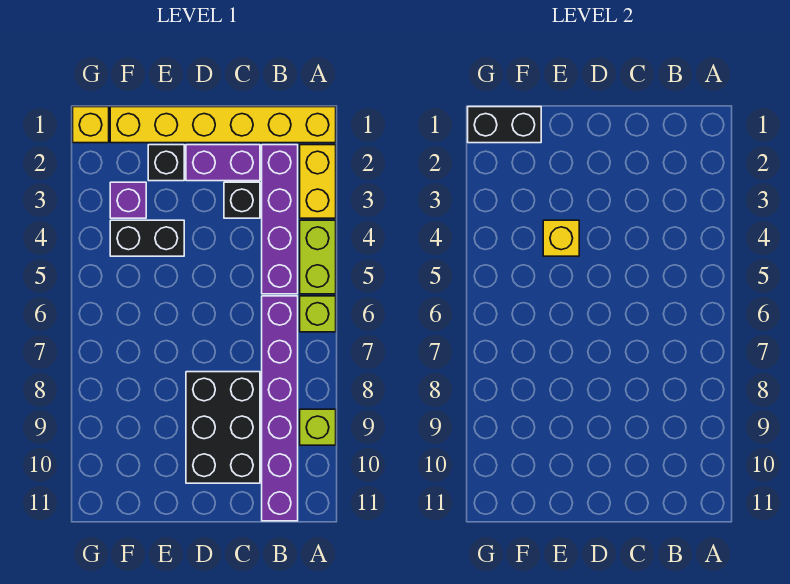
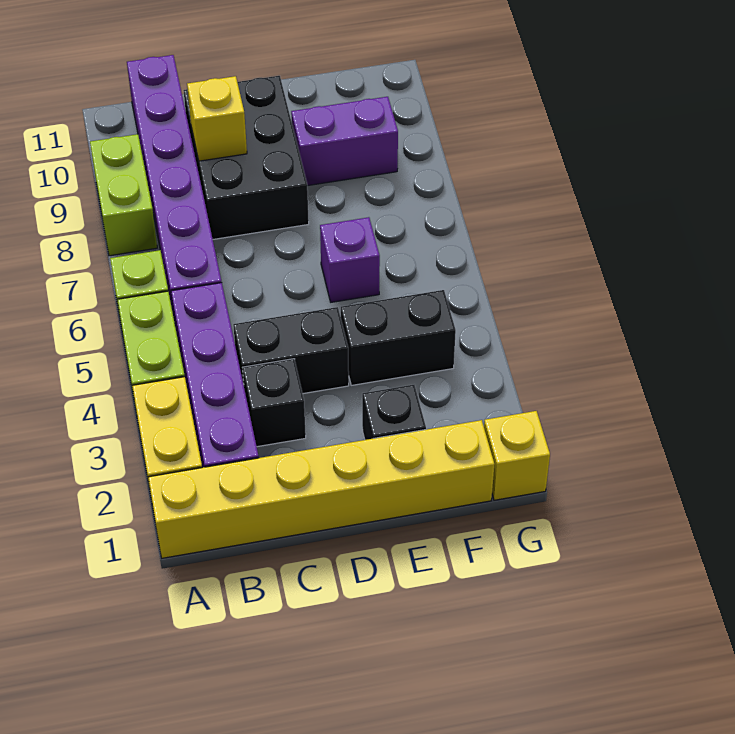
lime brick A9 level 1 -> lime brick A8:A9 level 1
purple brick C2:D2 level 1 -> purple brick E9:F9 level 1
yellow brick E4 level 2 -> yellow brick C9 level 2
black brick F1:G1 level 2 -> black brick C4:D4 level 1
purple brick F3 level 1 -> purple brick E6 level 1

